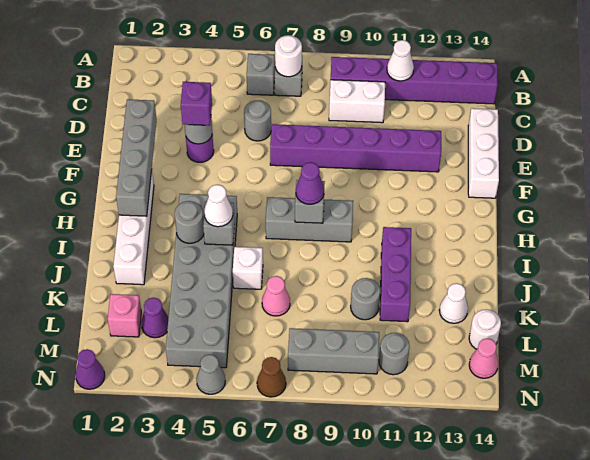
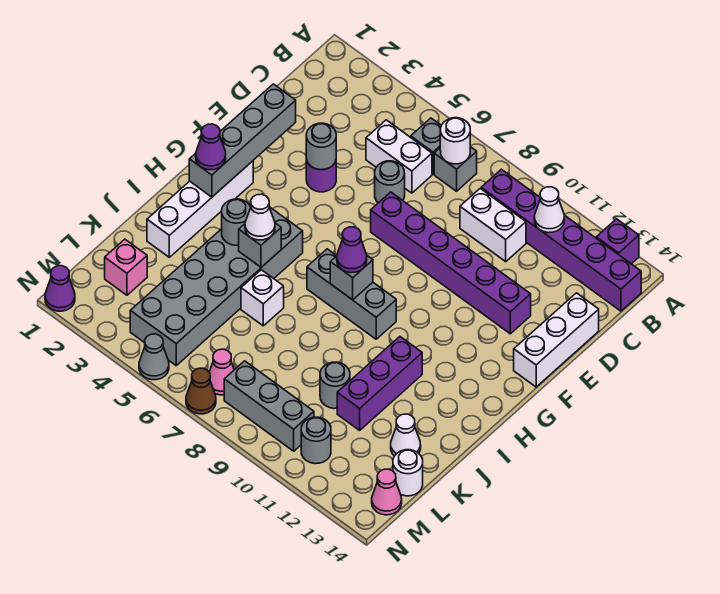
none -> white brick C5:C6 level 1
purple brick E4 level 3 -> purple brick A13 level 1
pink cone K7 level 1 -> pink cone M7 level 1
purple cone L3 level 1 -> purple cone H2 level 3

